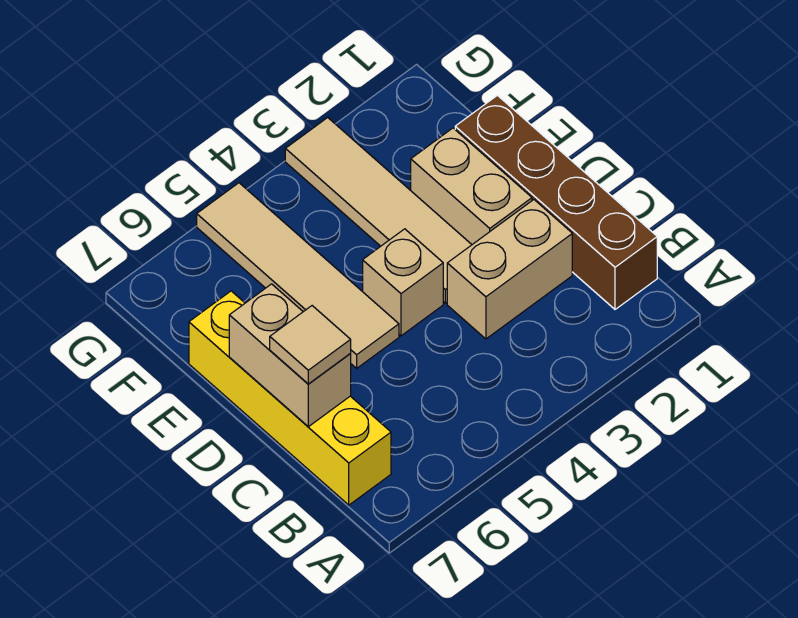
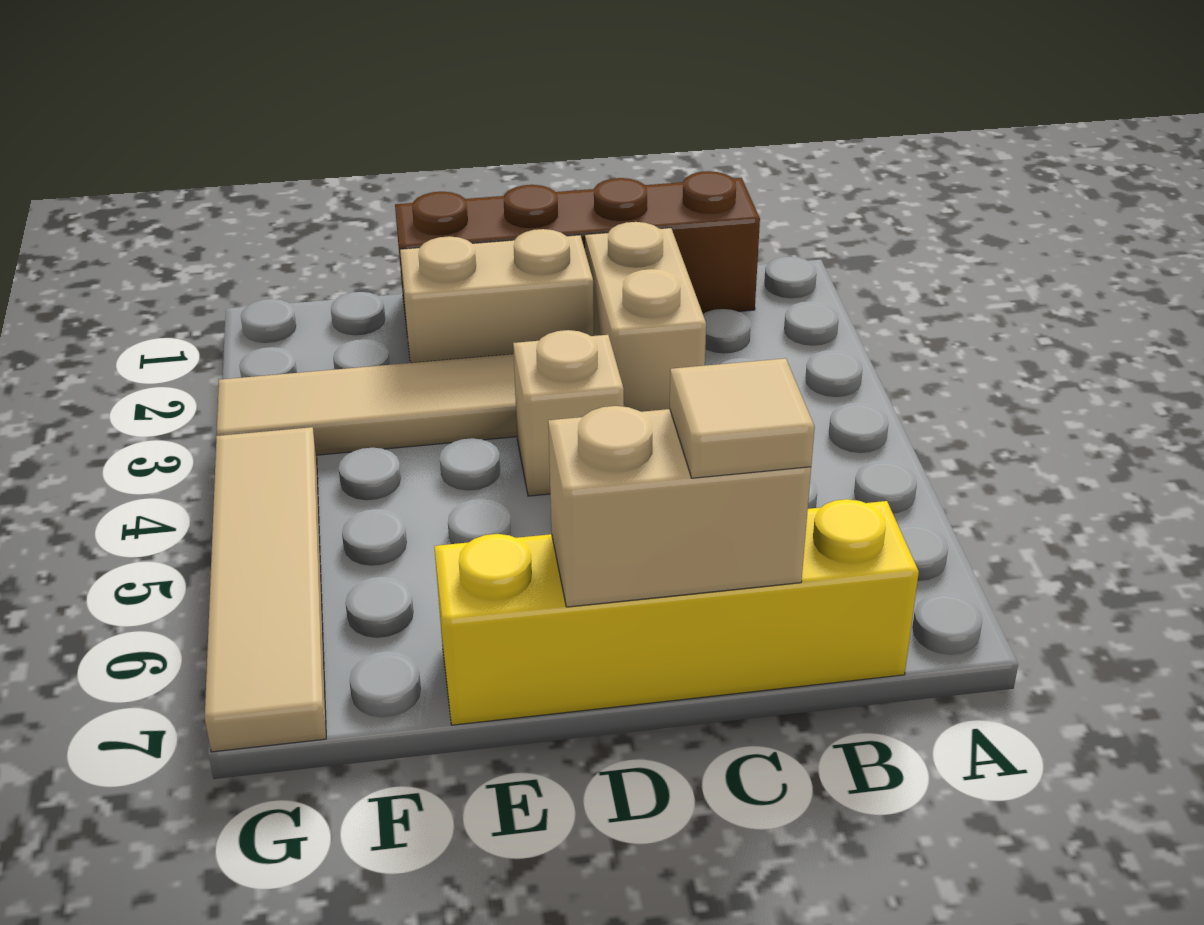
tan tile D5:G5 level 1 -> tan tile G4:G7 level 1

